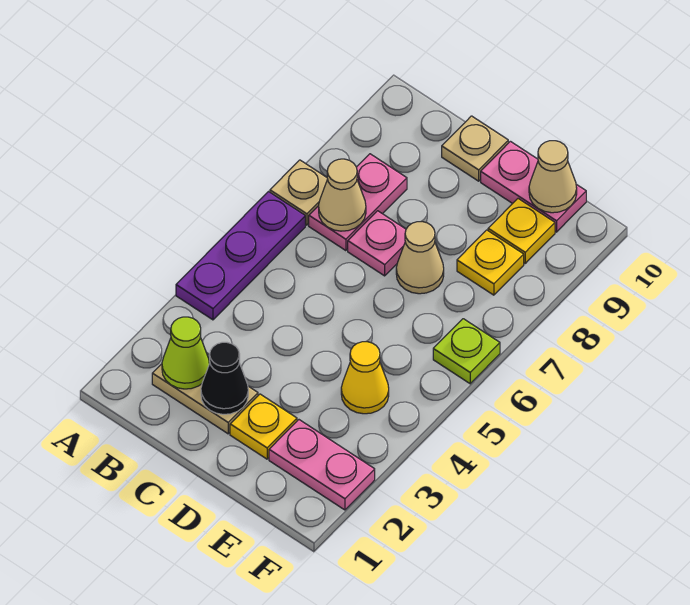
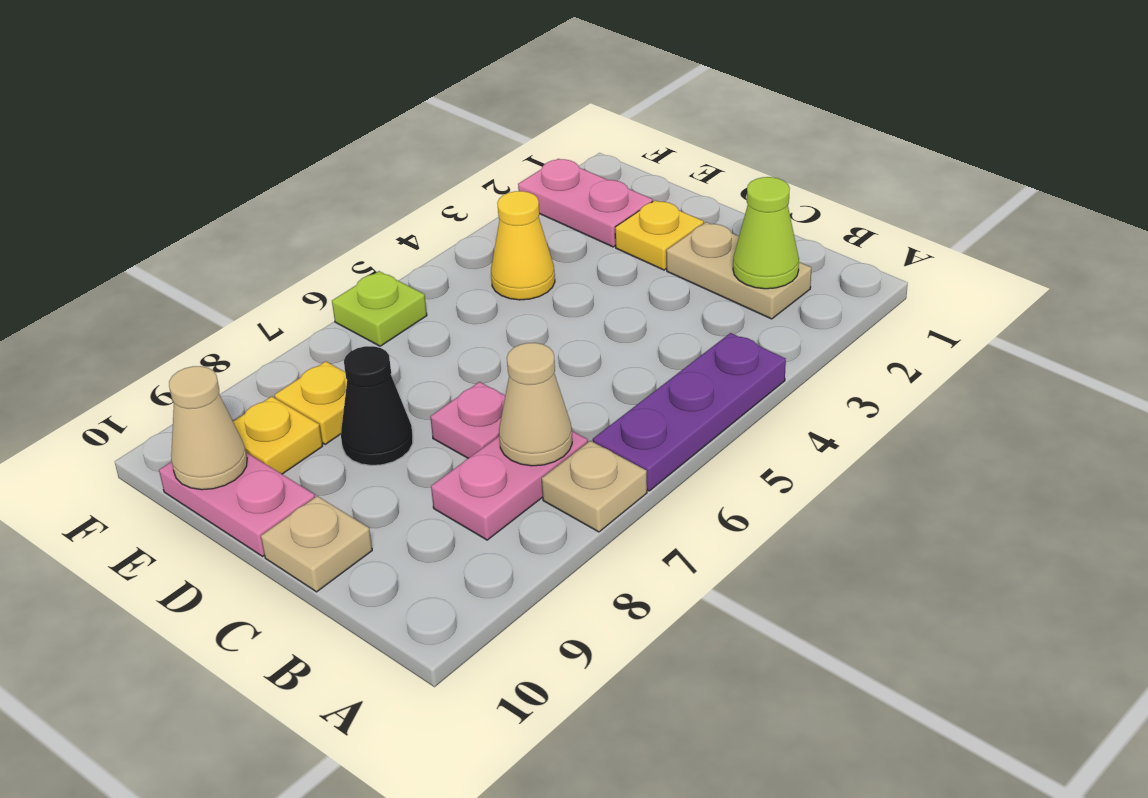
black cone C2 level 2 -> black cone D8 level 1
tan cone D7 level 1 -> none

